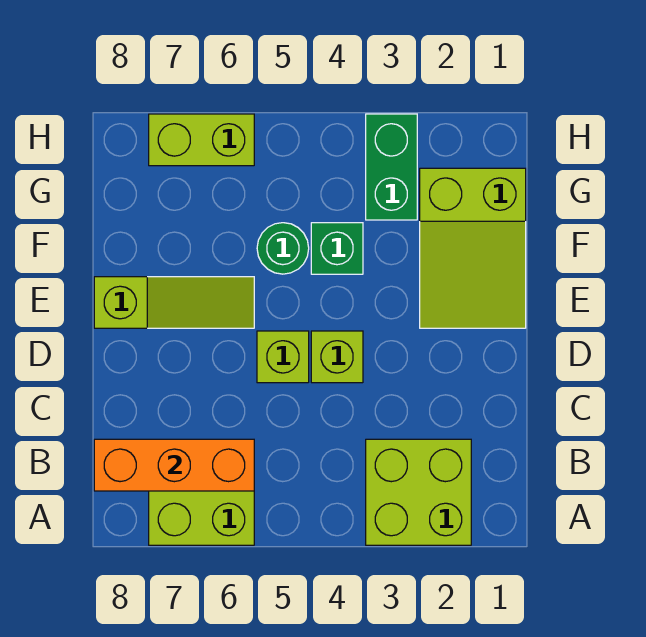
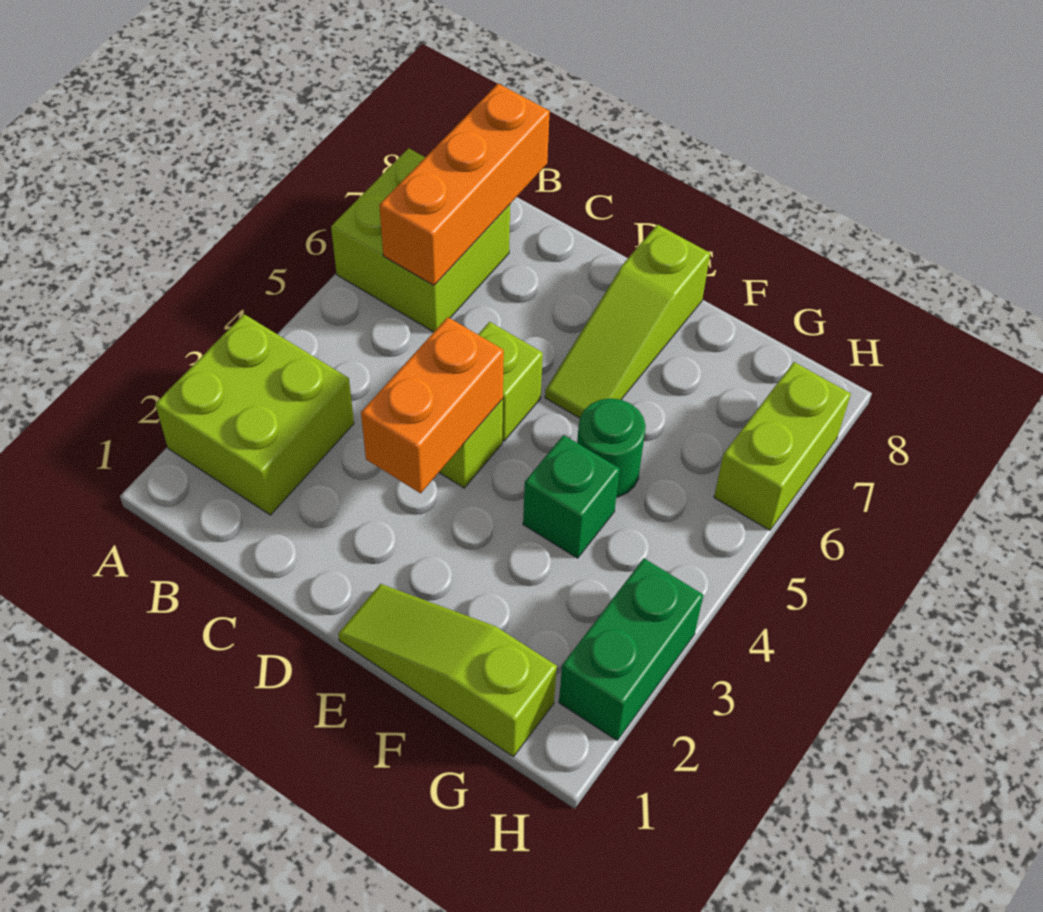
none -> orange brick D3:D4 level 2
lime slope E1:G2 level 1 top G -> lime slope E1:G1 level 1 top G
green brick G3:H3 level 1 -> green brick H2:H3 level 1

